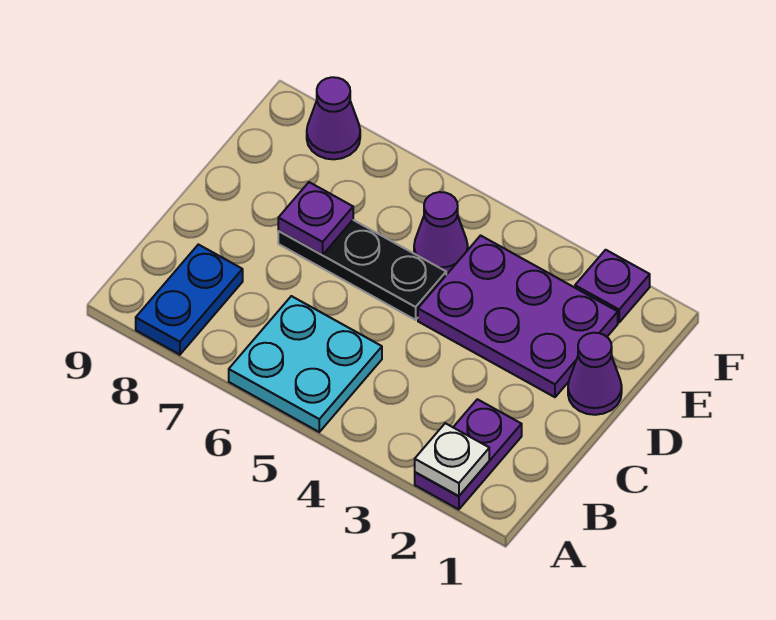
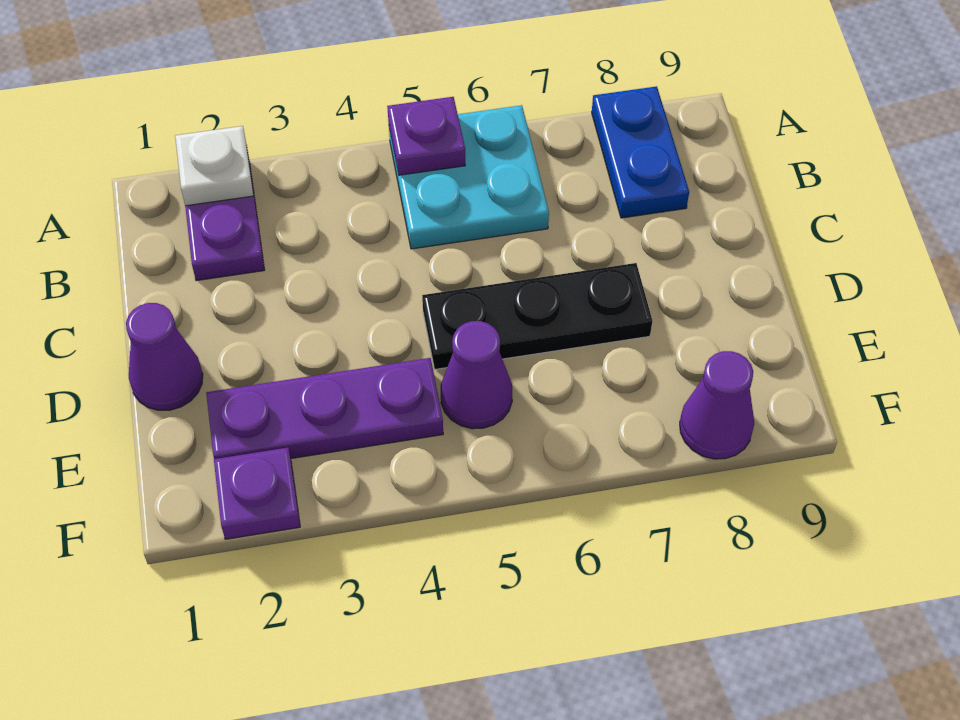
purple plate D2:E4 level 1 -> purple plate E2:E4 level 1
purple plate D7 level 2 -> purple plate A5 level 2

